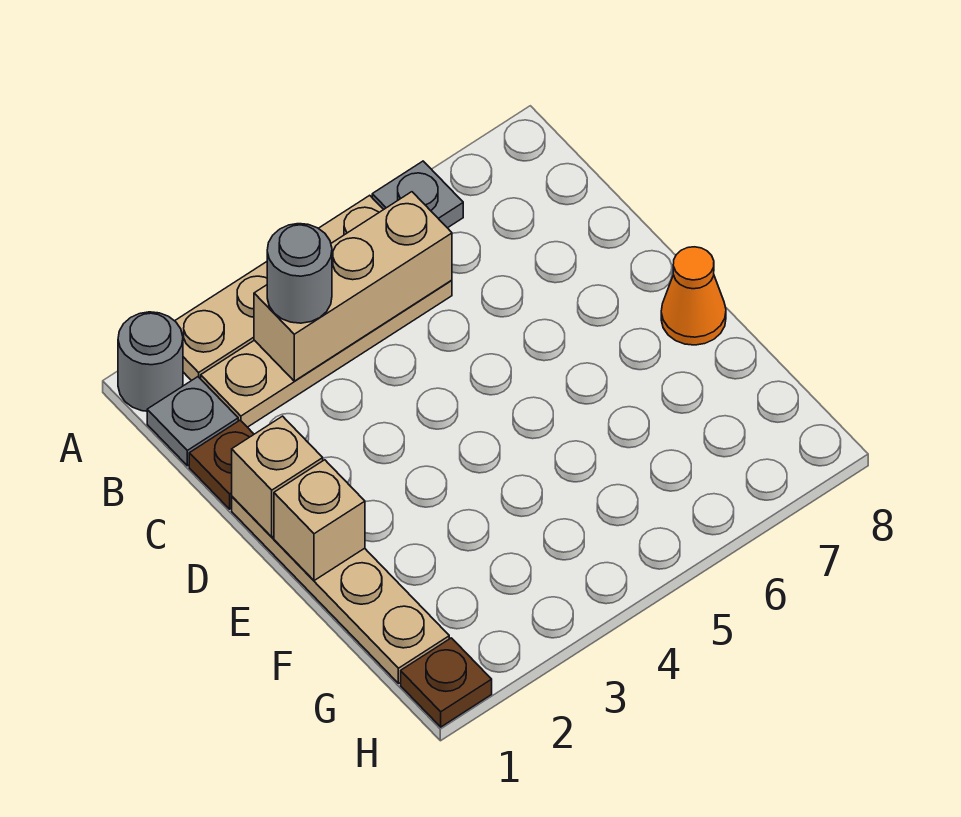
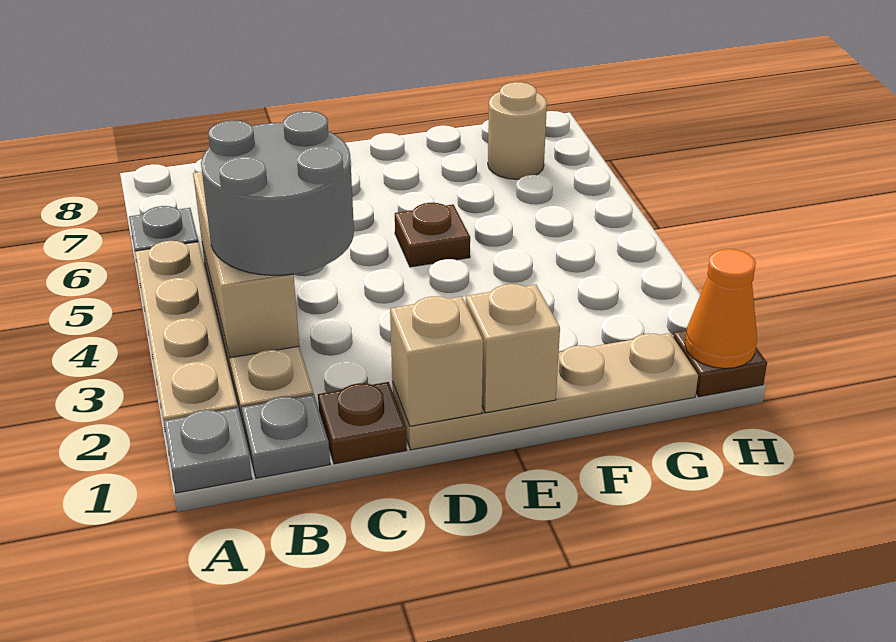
grey round brick A1 level 1 -> grey plate A1 level 1
grey round brick B3 level 3 -> grey round brick B3:C4 level 3
none -> brown plate E5 level 1
orange cone E8 level 1 -> orange cone H1 level 2
none -> tan round brick G7 level 1

